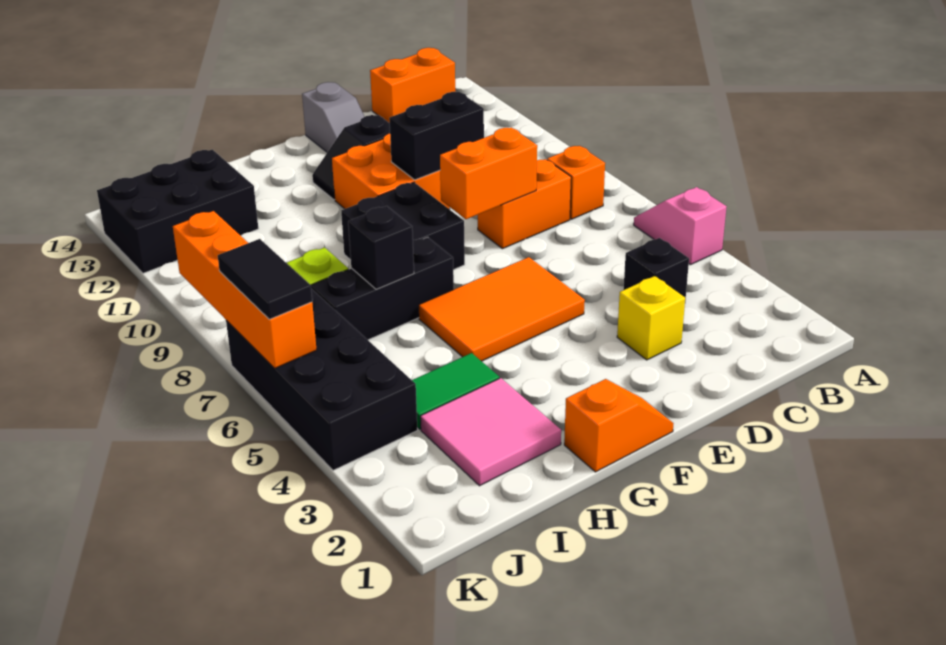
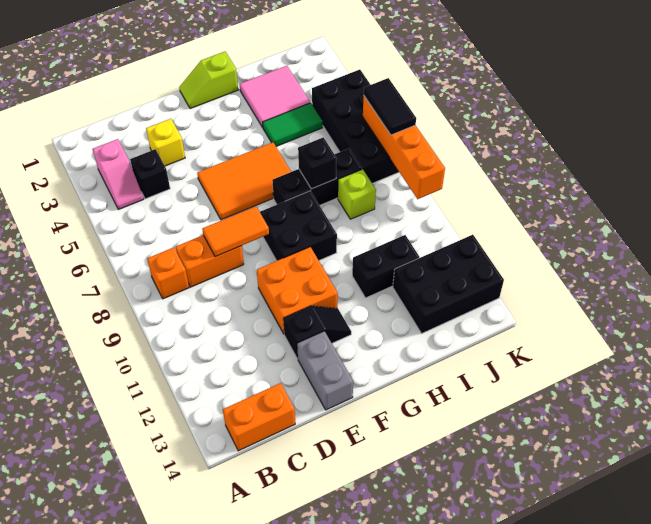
pink slope A5:A6 level 1 top 5 -> pink slope B3:B4 level 1 top 3
orange brick D8:E8 level 2 -> orange tile D8:E8 level 2
black brick D10:E10 level 2 -> black brick H11:I11 level 1
grey slope E13:E14 level 1 top 14 -> grey brick E13:E14 level 1
orange slope F1:G1 level 1 top G -> lime slope F1:G1 level 1 top G

